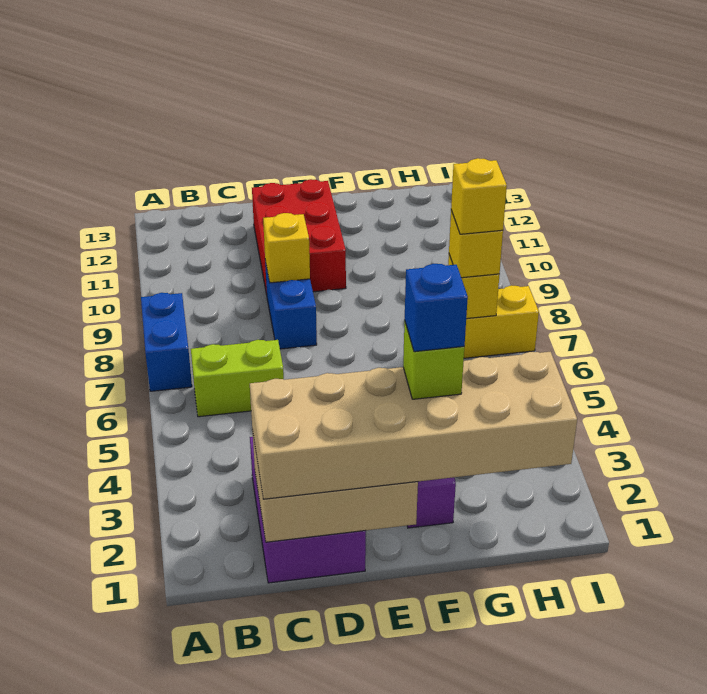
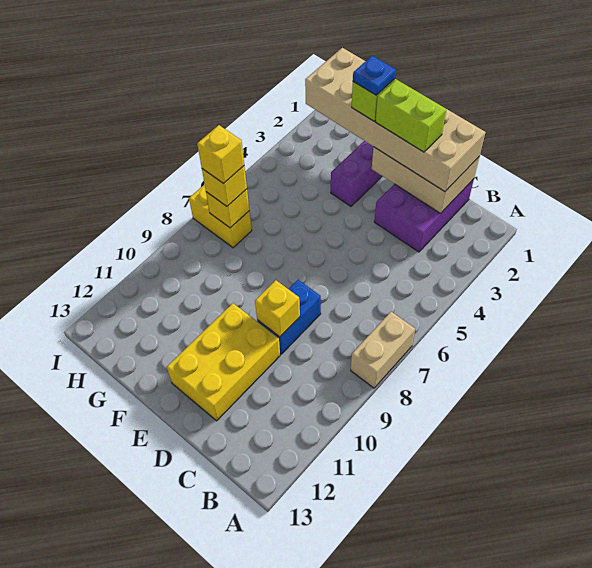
blue brick A7:A8 level 1 -> tan brick A7:A8 level 1
lime brick B6:C6 level 1 -> lime brick D2:E2 level 4
red brick D10:E12 level 1 -> yellow brick D10:E12 level 1
blue brick F2 level 5 -> blue plate F2 level 5

